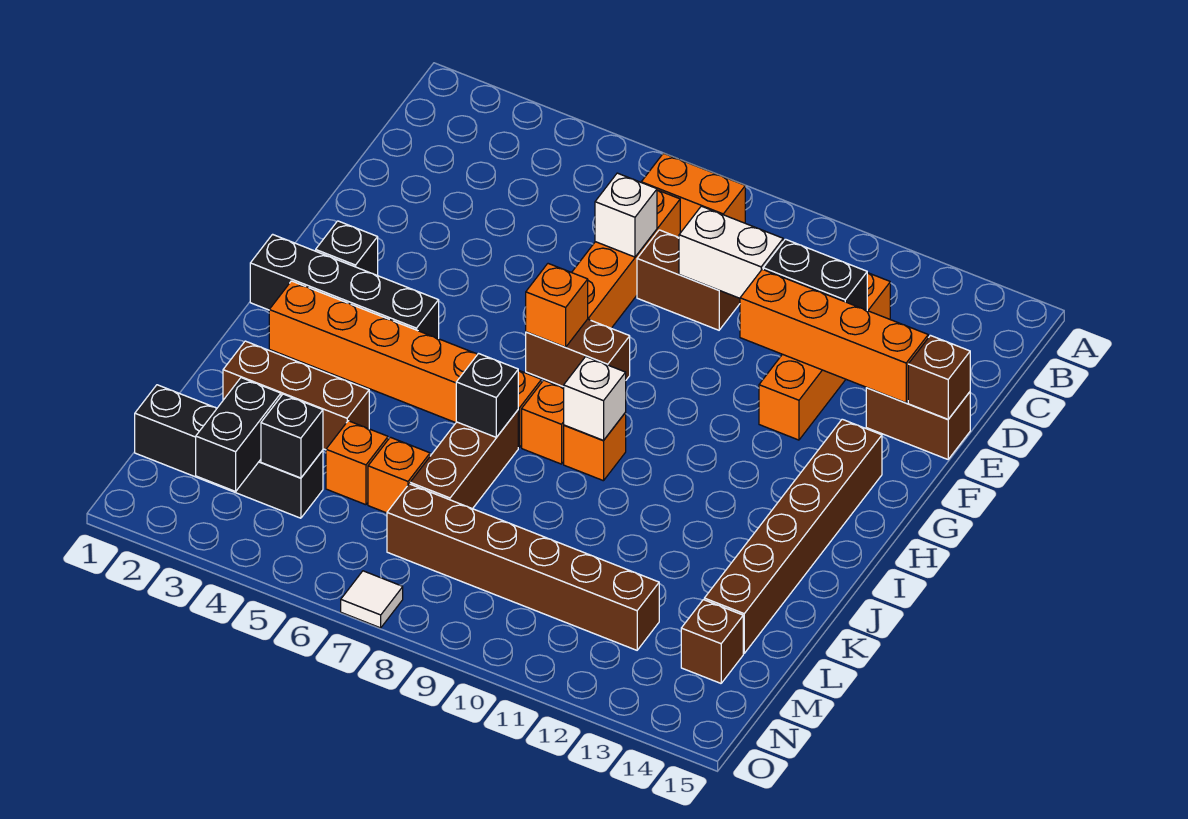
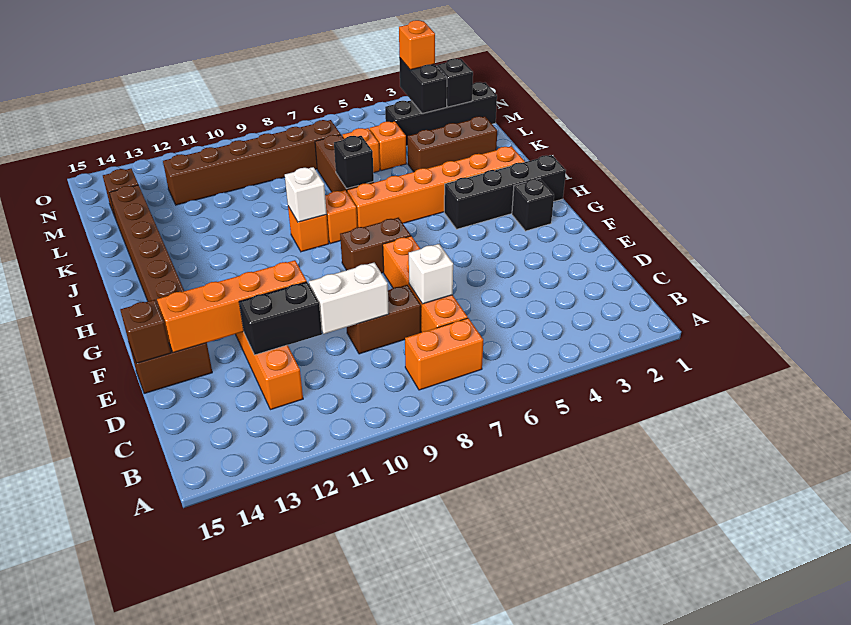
orange brick G7 level 2 -> orange brick N3 level 3
black brick M4 level 2 -> black brick M2 level 2
white tile O7 level 1 -> none

